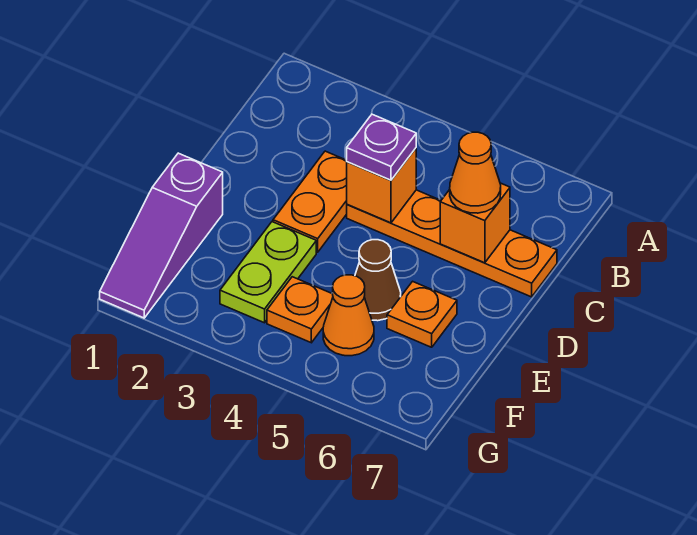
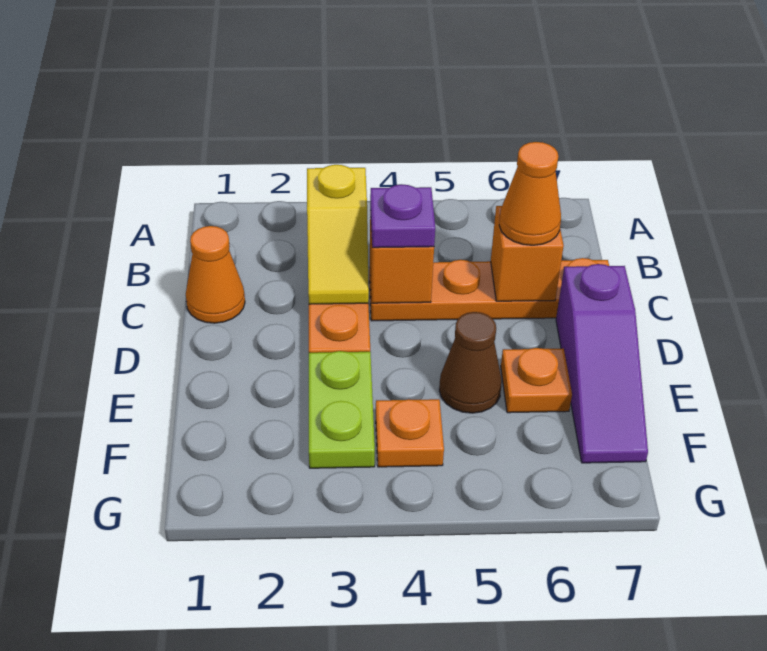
none -> yellow slope B3:C3 level 2 top B
purple slope E1:G1 level 1 top E -> purple slope D7:F7 level 1 top D
orange cone F5 level 1 -> orange cone C1 level 1

